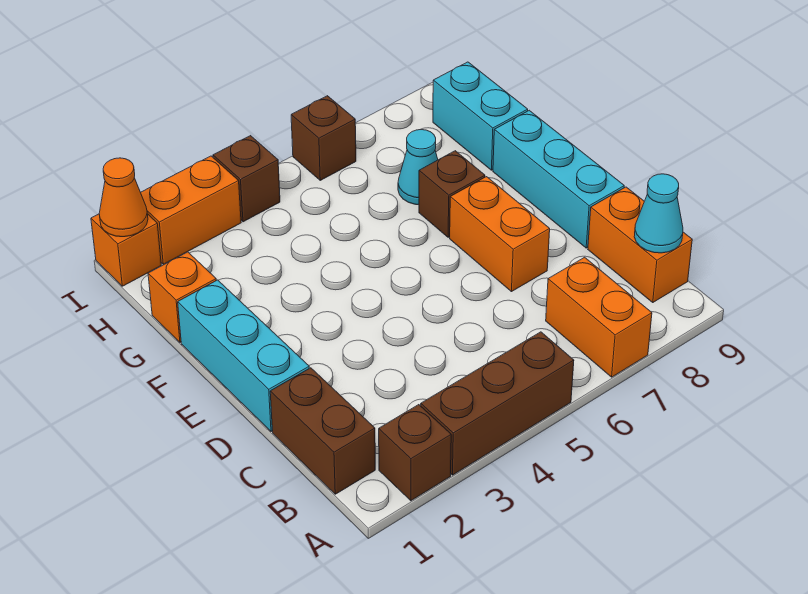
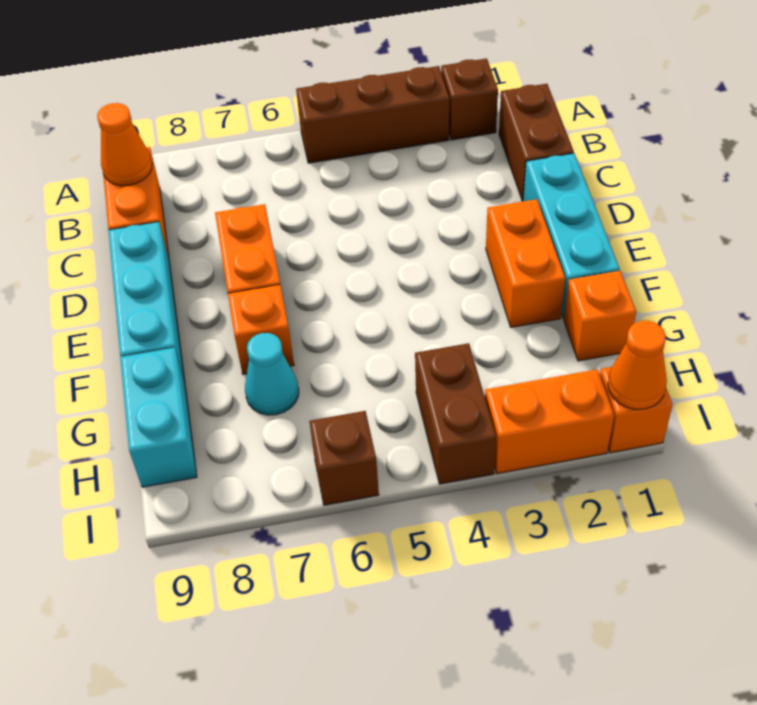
orange brick A7:B7 level 1 -> orange brick E2:F2 level 1
cyan cone B9 level 2 -> orange cone B9 level 2
brown brick F7 level 1 -> orange brick F7 level 1
brown brick I4 level 1 -> brown brick H4:I4 level 1

